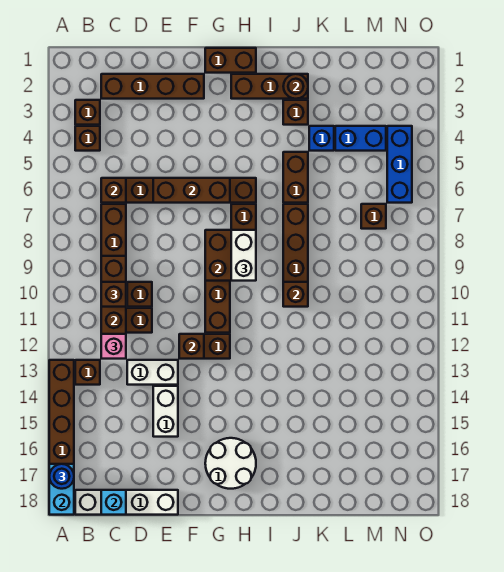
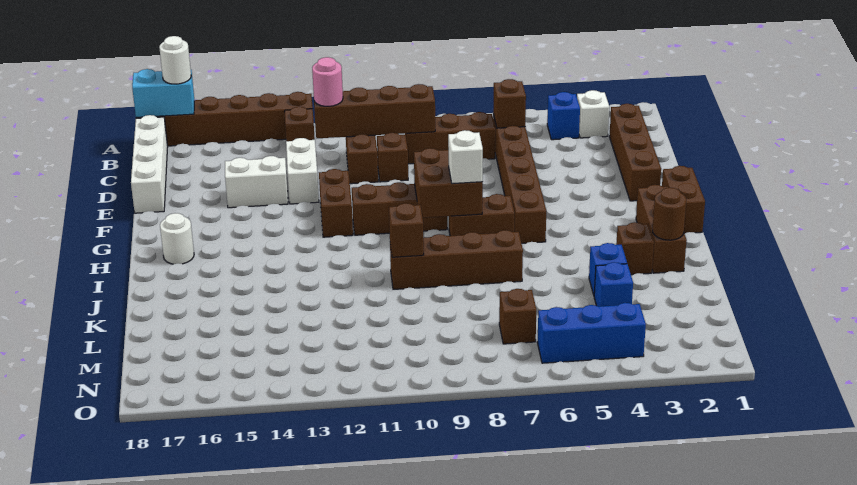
blue round brick A17 level 3 -> white round brick A17 level 3
brown brick B3 level 1 -> white brick B3 level 1
brown brick B4 level 1 -> blue brick B4 level 1
brown brick C10 level 3 -> none
pink brick C12 level 3 -> pink round brick C12 level 3
cyan brick C18 level 2 -> none
brown brick E6:G6 level 2 -> none
brown brick F12 level 2 -> none
white round brick G16:H17 level 1 -> white round brick H17 level 1
white brick H8:H9 level 3 -> white brick H8 level 3
brown brick J5:J6 level 1 -> none
blue brick L4:M4 level 1 -> blue brick L4 level 1

